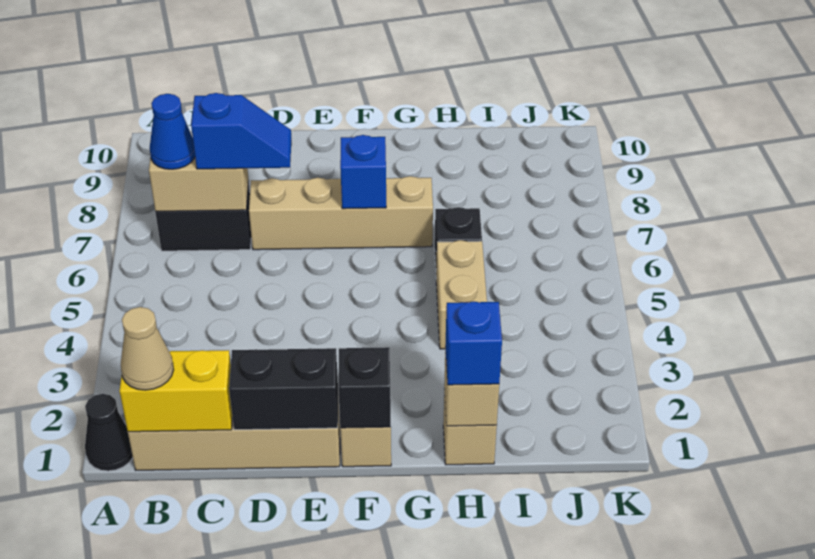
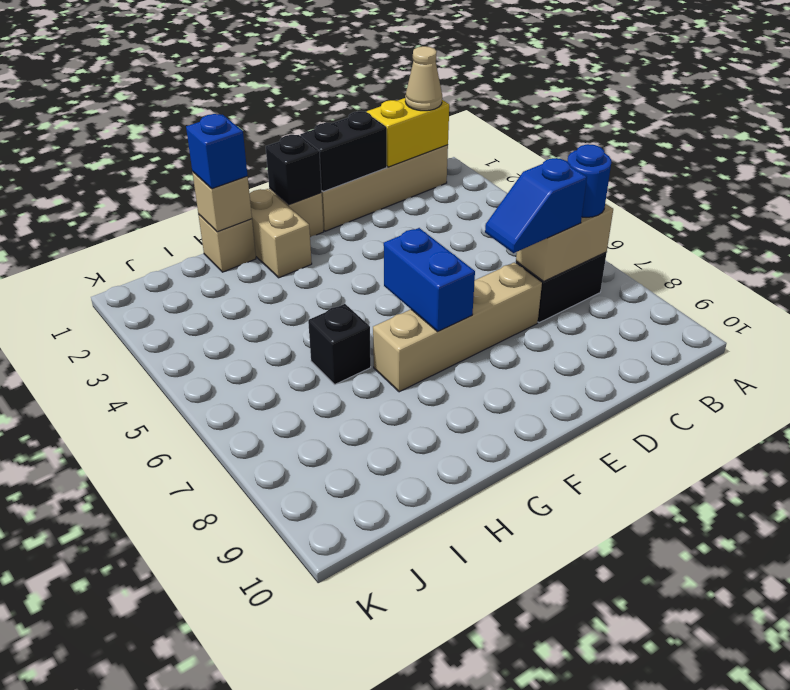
black cone A1 level 1 -> none
blue cone B7 level 3 -> blue round brick B7 level 3
blue brick F7 level 2 -> blue brick F6:F7 level 2
tan brick H4:H5 level 1 -> tan brick G1:G2 level 1

